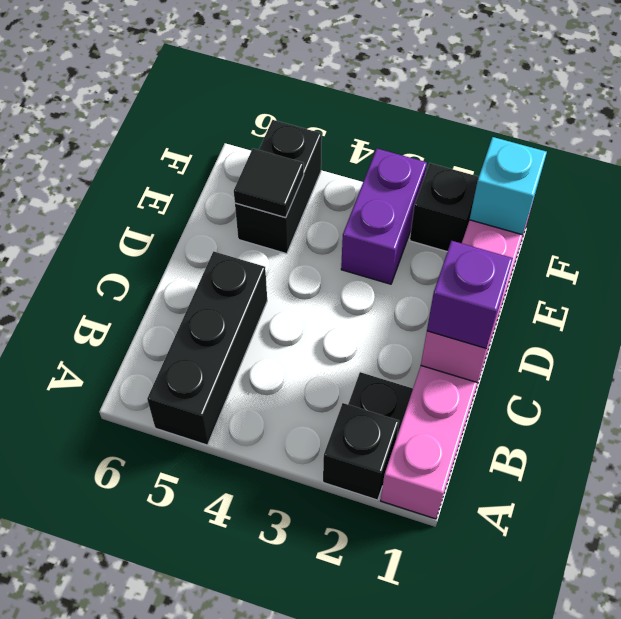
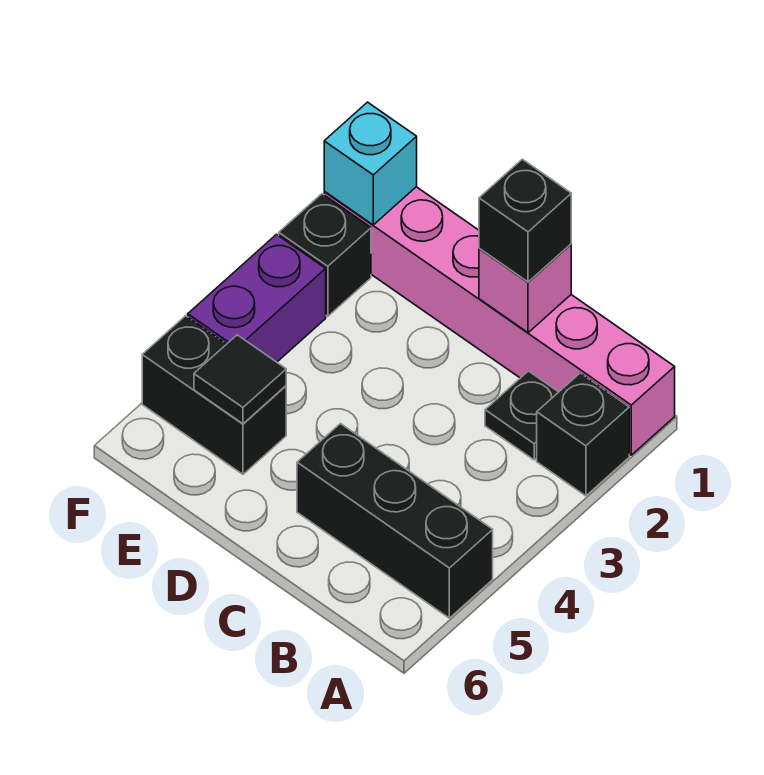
purple brick C1 level 3 -> black brick C1 level 3
purple brick E3:F3 level 1 -> purple brick F3:F4 level 1

